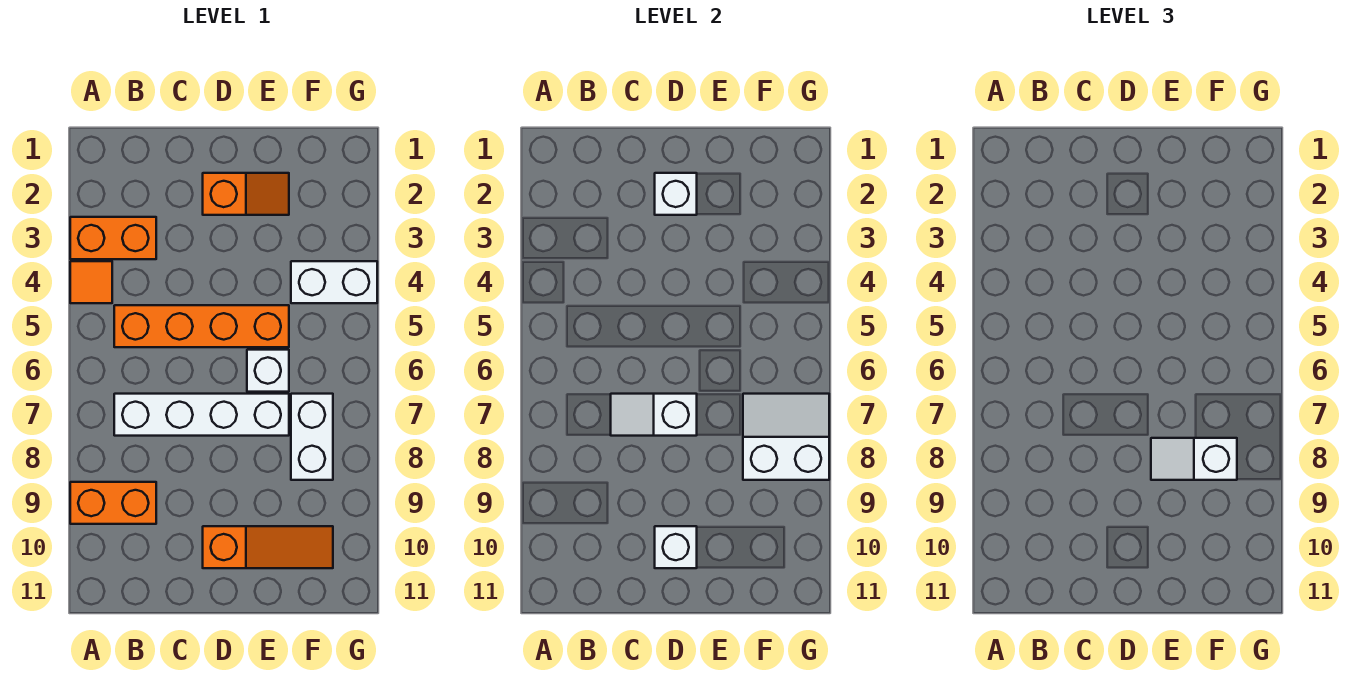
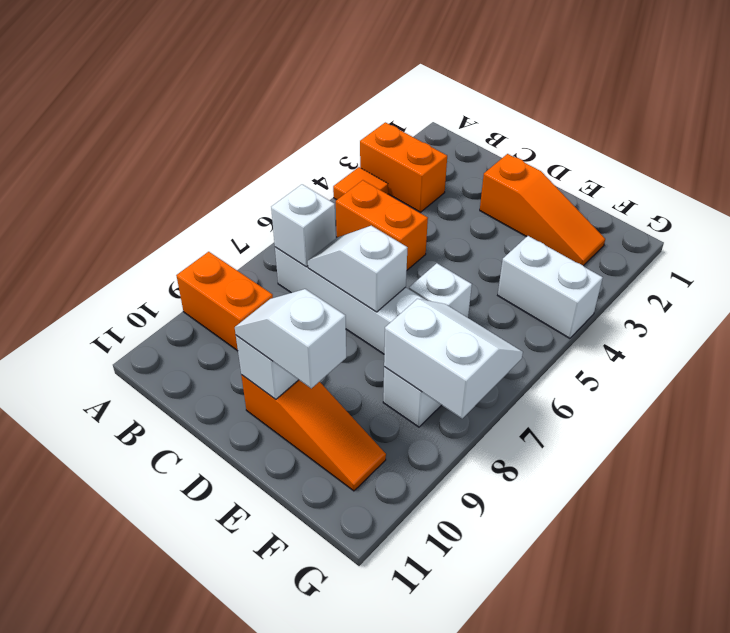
orange brick B5:E5 level 1 -> orange brick B5:C5 level 1
orange slope D2:E2 level 1 top D -> orange slope D2:F2 level 1 top D
white brick D2 level 2 -> white brick B7 level 2
white slope E8:F8 level 3 top F -> white slope D10:E10 level 3 top E

